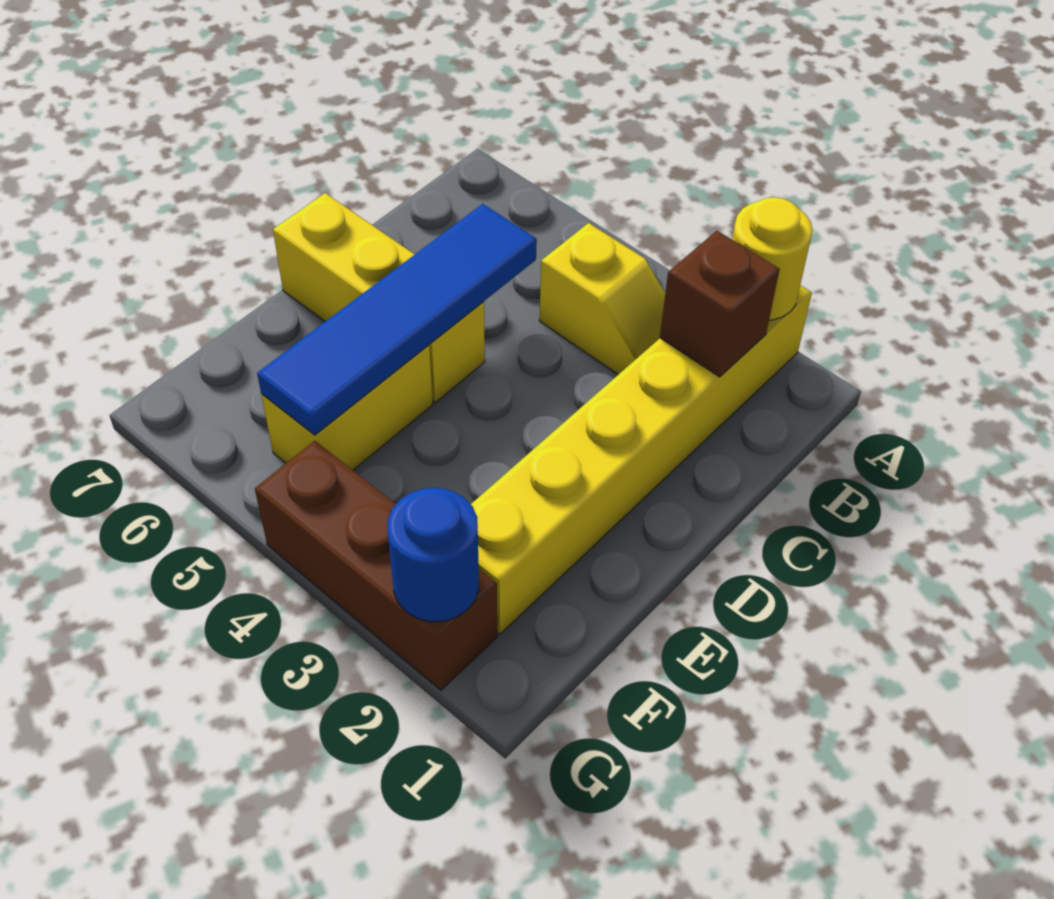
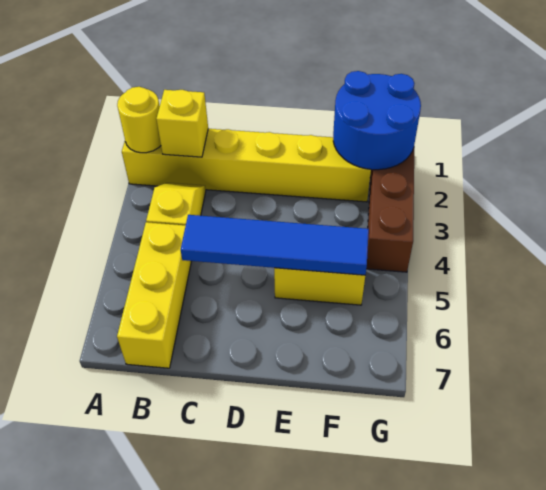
brown brick B2 level 2 -> yellow brick B2 level 2
yellow brick D5:D7 level 1 -> yellow brick B5:B7 level 1
blue round brick G2 level 2 -> blue round brick F1:G2 level 2

